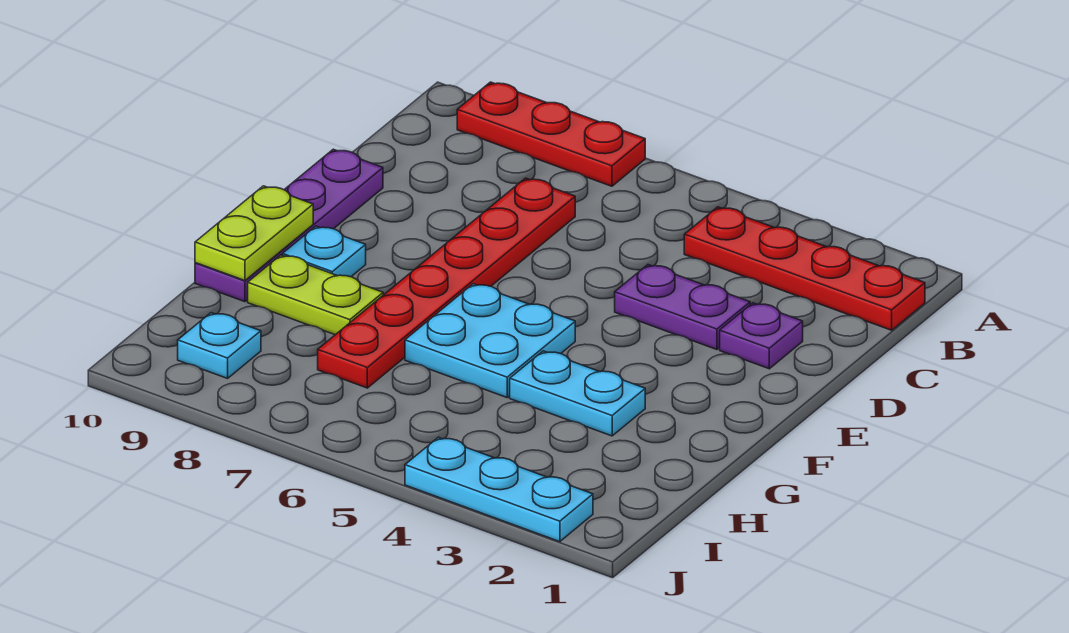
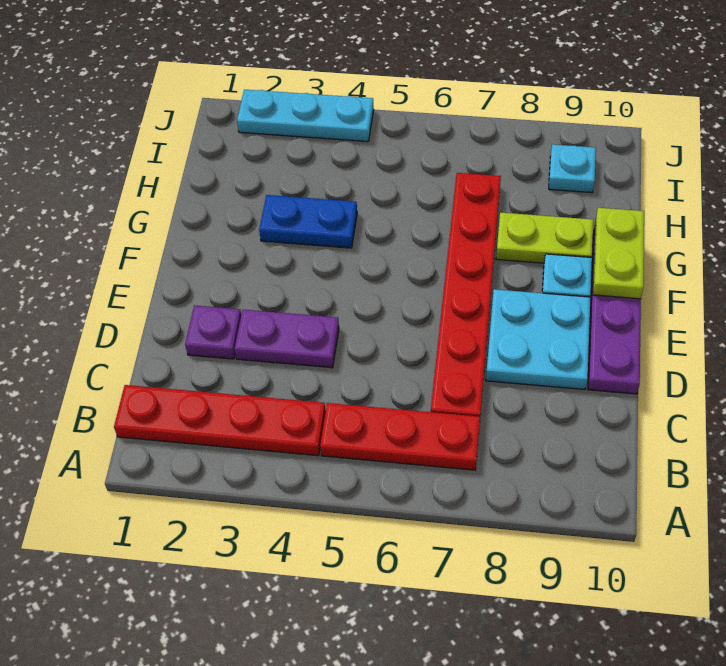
red plate A7:A9 level 1 -> red plate B5:B7 level 1
cyan plate F5:G6 level 1 -> cyan plate D8:E9 level 1
cyan plate G3:G4 level 1 -> blue plate G3:G4 level 1

